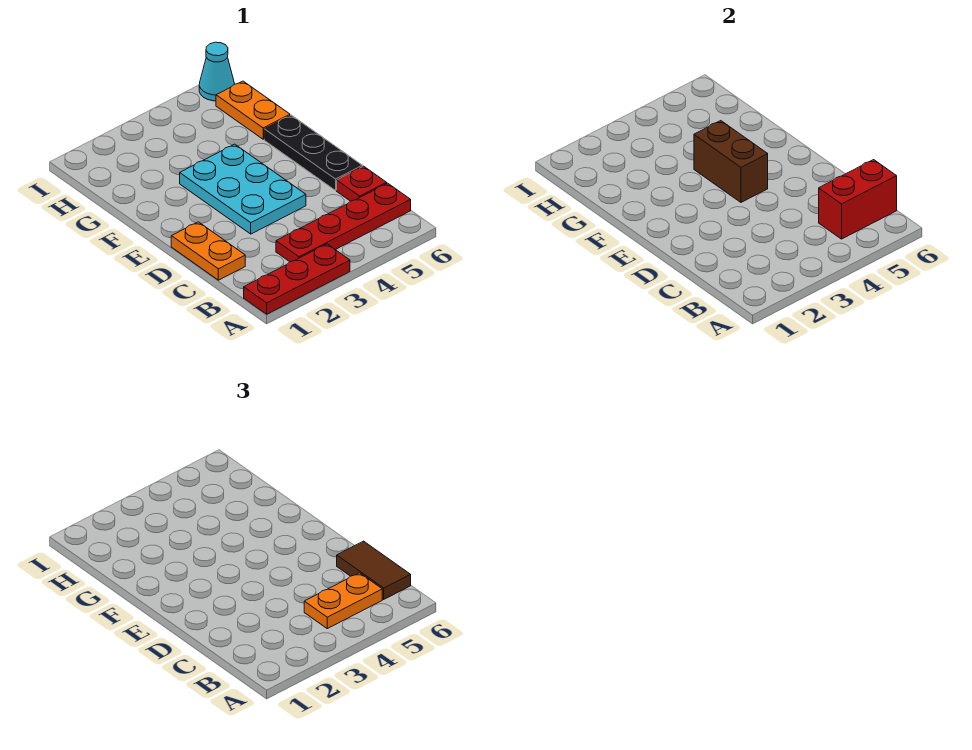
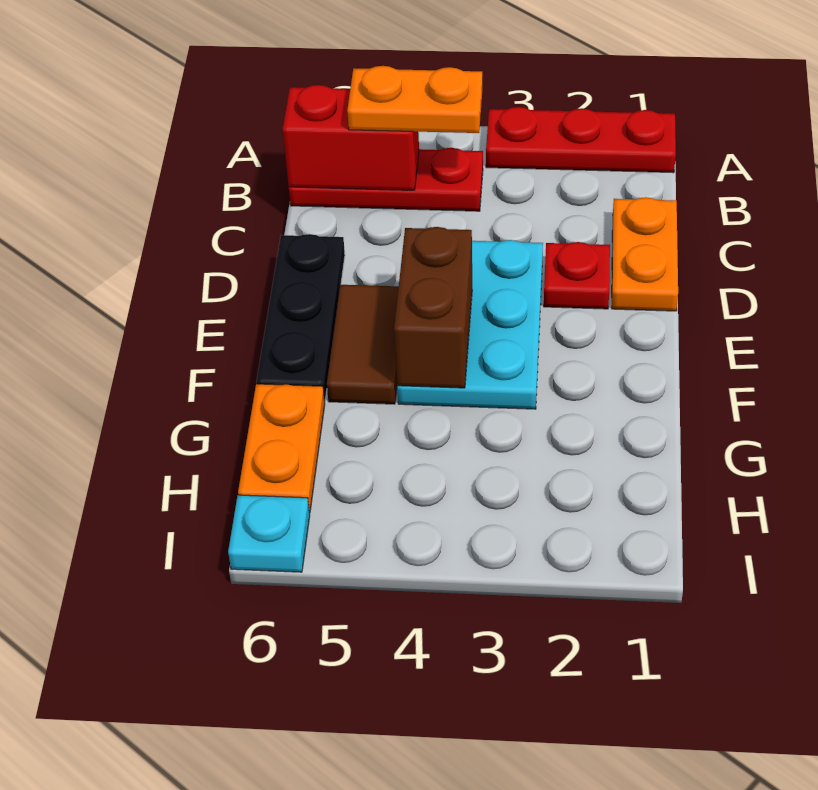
red plate B3:B6 level 1 -> red plate B4:B6 level 1
brown tile B6:C6 level 3 -> brown tile E5:F5 level 1
red plate C6 level 1 -> red plate D2 level 1
cyan cone I6 level 1 -> cyan plate I6 level 1

